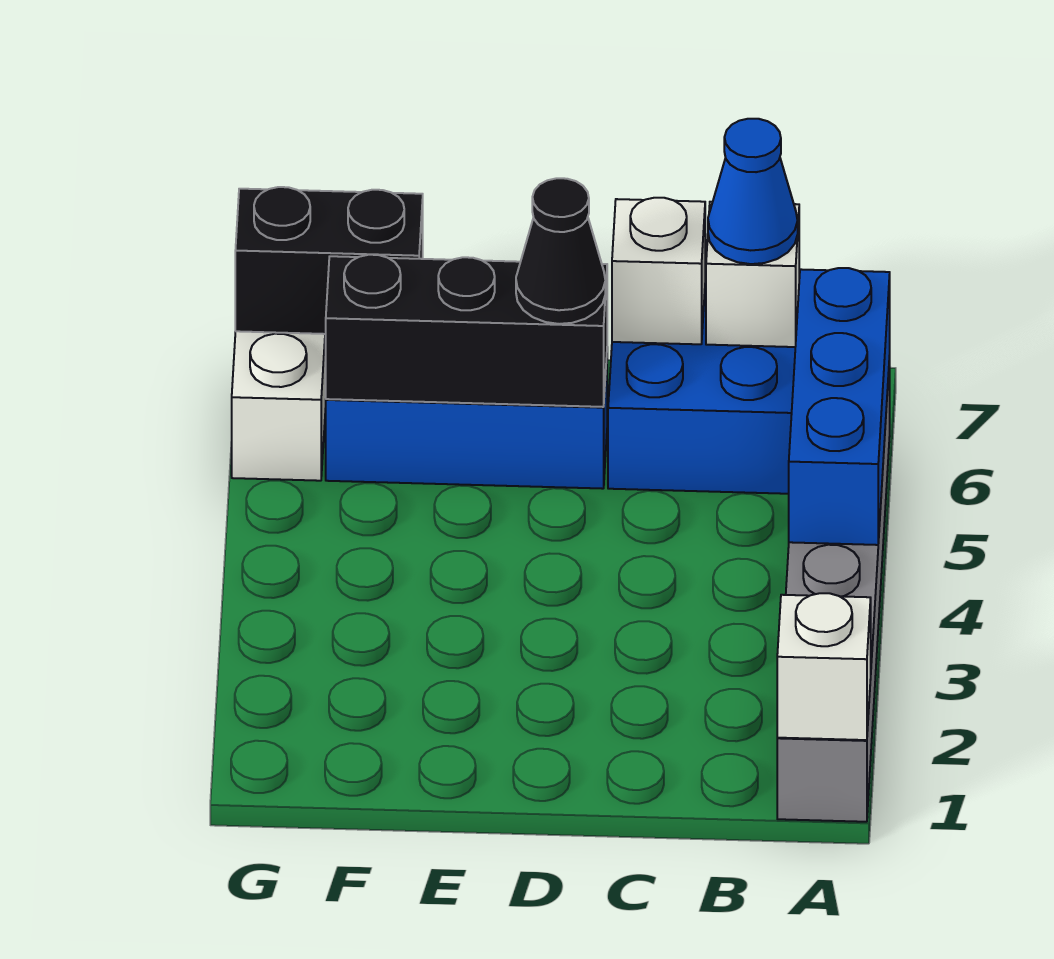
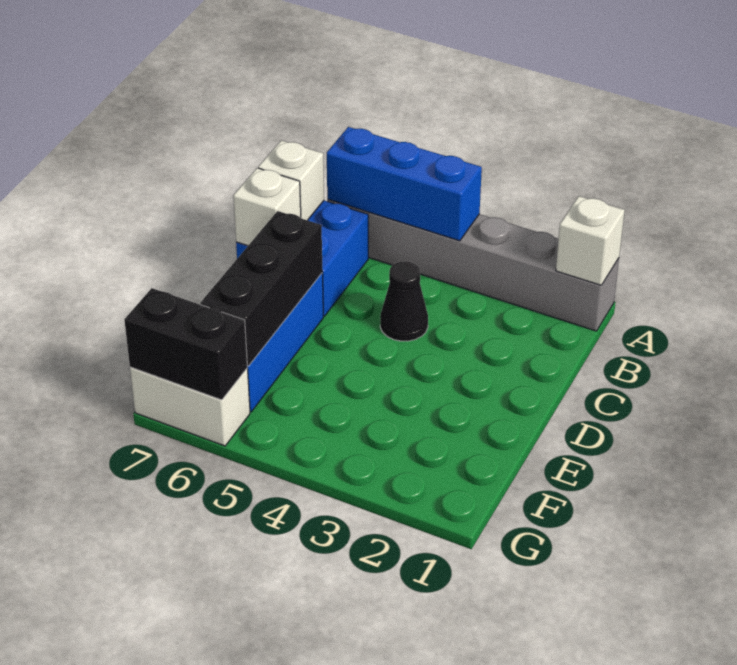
blue cone B7 level 3 -> none
black cone D6 level 3 -> black cone C4 level 1
black brick F7:G7 level 2 -> black brick G6:G7 level 2

